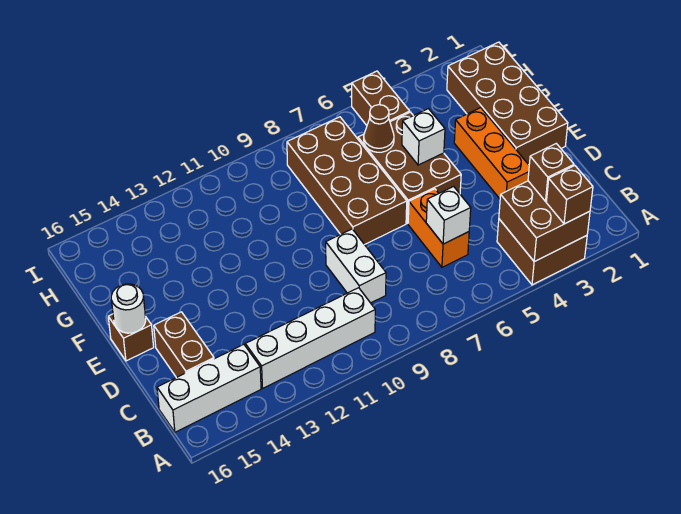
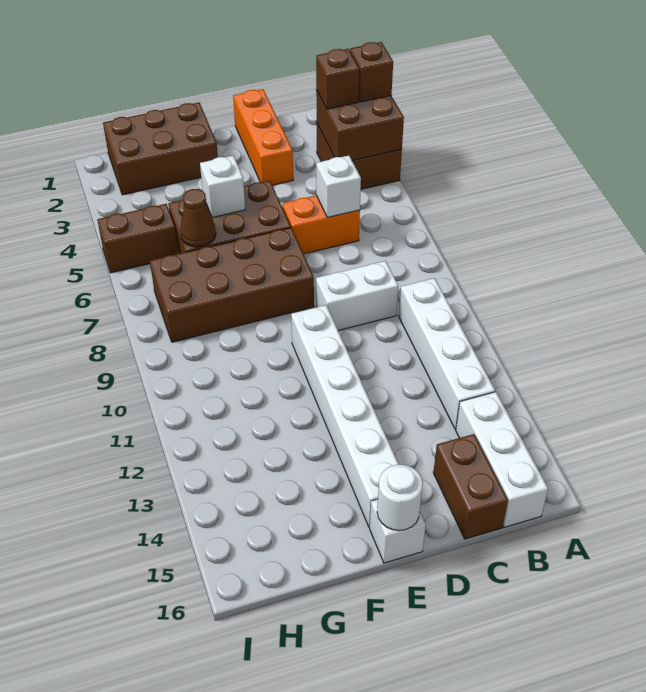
brown brick C15:D15 level 1 -> brown brick C15:C16 level 1
orange brick D3:F3 level 1 -> orange brick D1:D3 level 1
brown brick E1:H2 level 1 -> brown brick F1:H2 level 1
none -> white brick E10:E15 level 1
brown brick E16 level 1 -> white brick E16 level 1

